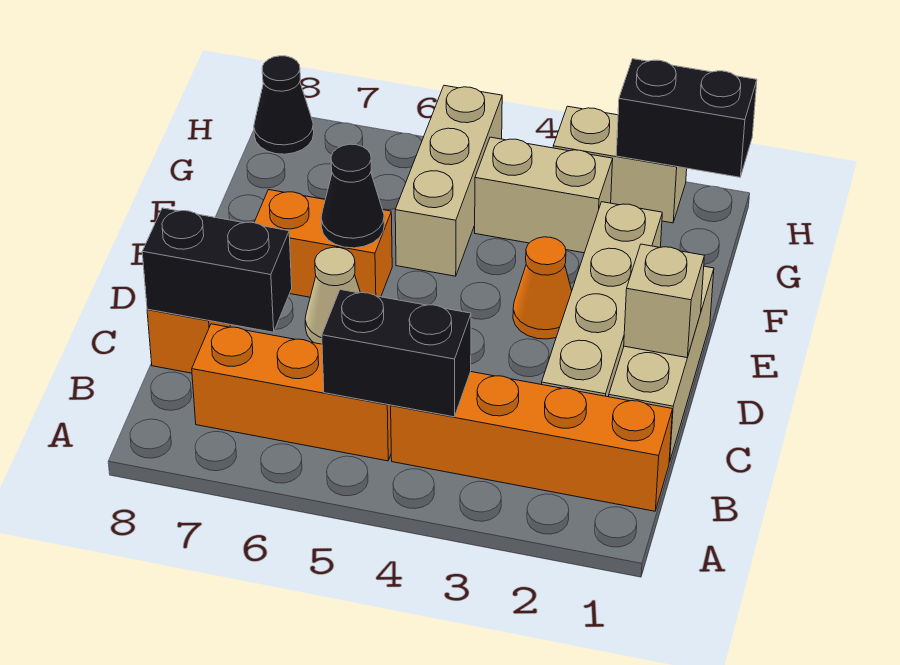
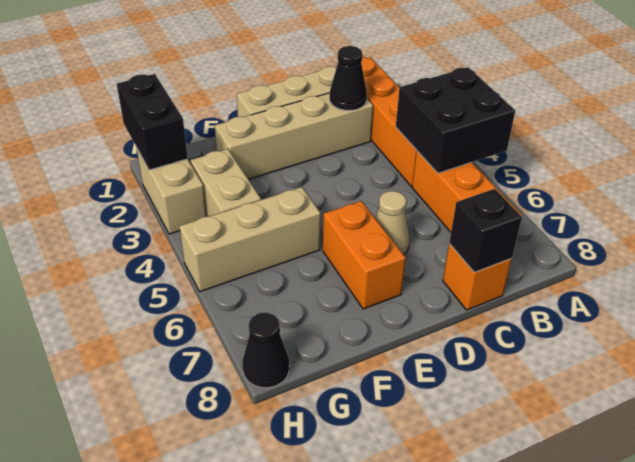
black brick B4:B5 level 2 -> black brick A4:B5 level 2
black brick C7:C8 level 2 -> black brick C8 level 2
tan brick D1 level 2 -> none
orange cone E3 level 1 -> none
black cone E6 level 2 -> black cone C2 level 2

